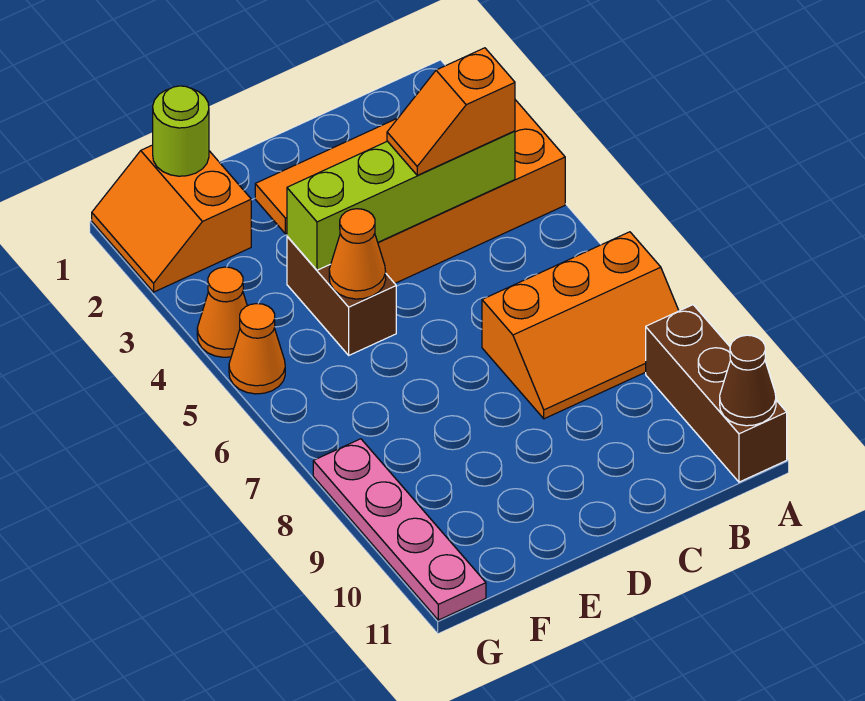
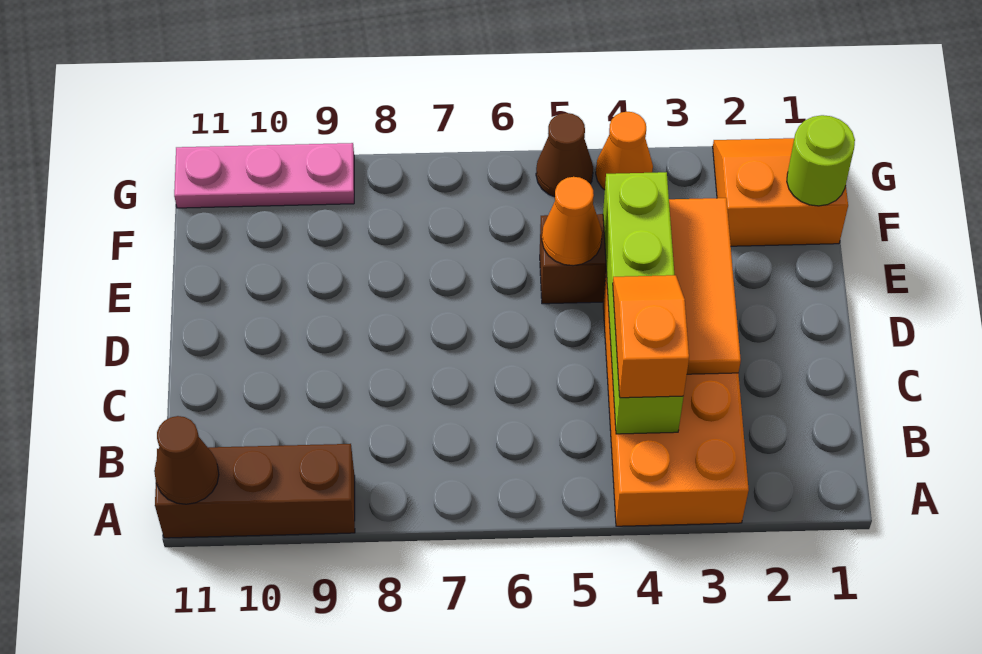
orange slope A7:C8 level 1 top 7 -> none
orange cone G5 level 1 -> brown cone G5 level 1
pink plate G8:G11 level 1 -> pink plate G9:G11 level 1

